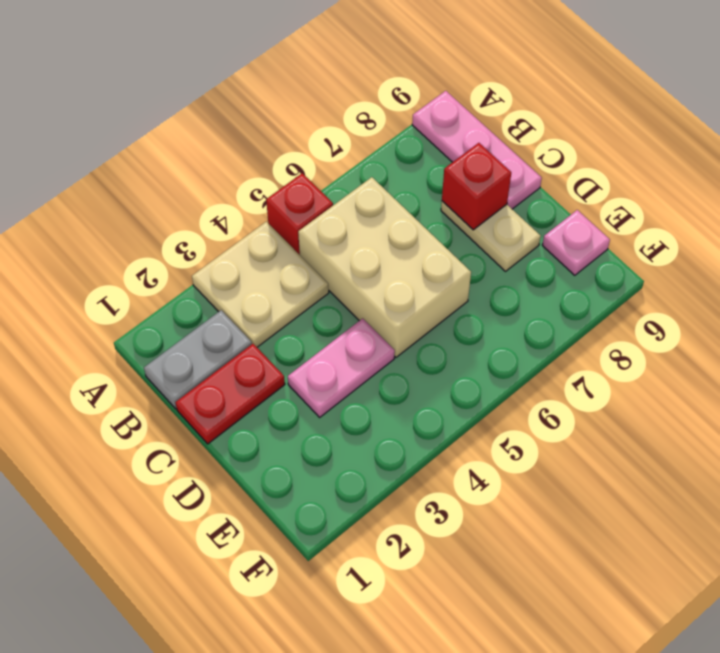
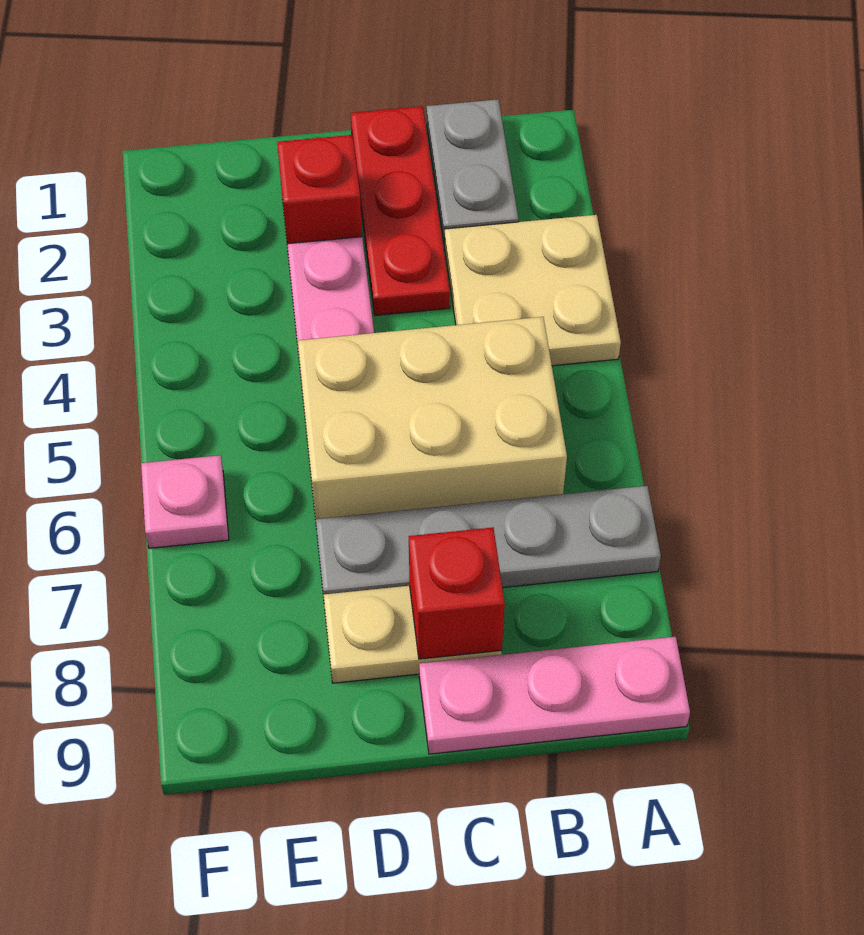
red brick A5 level 1 -> red brick D2 level 1
none -> grey plate A7:D7 level 1
red plate C1:C2 level 1 -> red plate C1:C3 level 1
pink plate E9 level 1 -> pink plate F6 level 1

